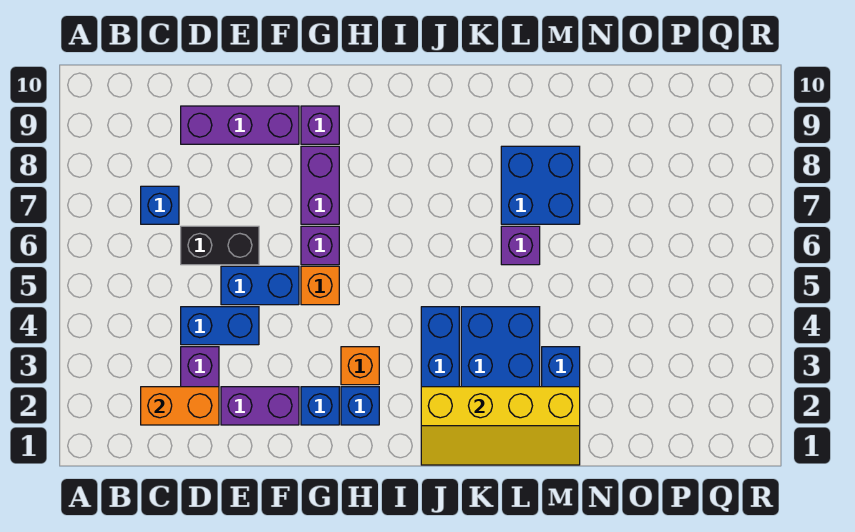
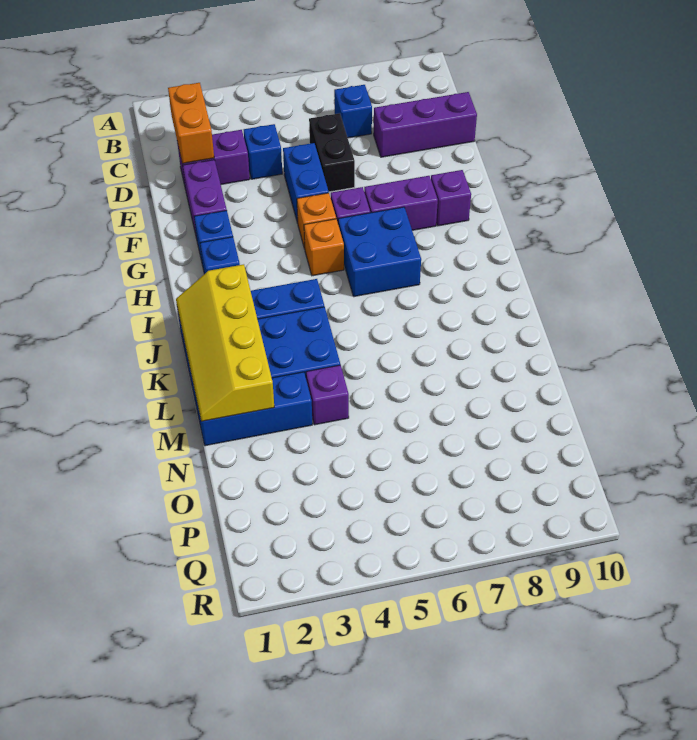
blue brick D4:E4 level 1 -> blue brick D4 level 1
purple brick D9:F9 level 1 -> purple brick D8:D10 level 1
orange brick H3 level 1 -> orange brick H5 level 1
purple brick L6 level 1 -> purple brick M4 level 1
blue brick L7:M8 level 1 -> blue brick H6:I7 level 1

